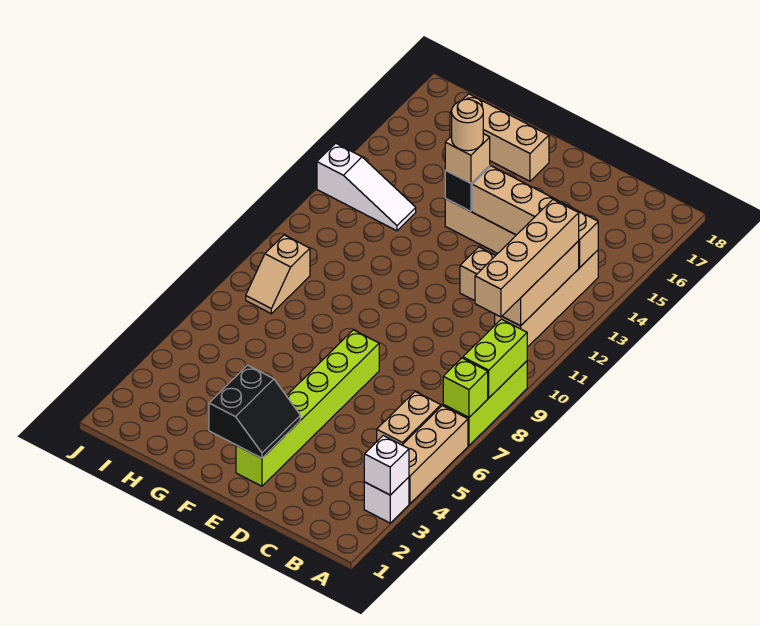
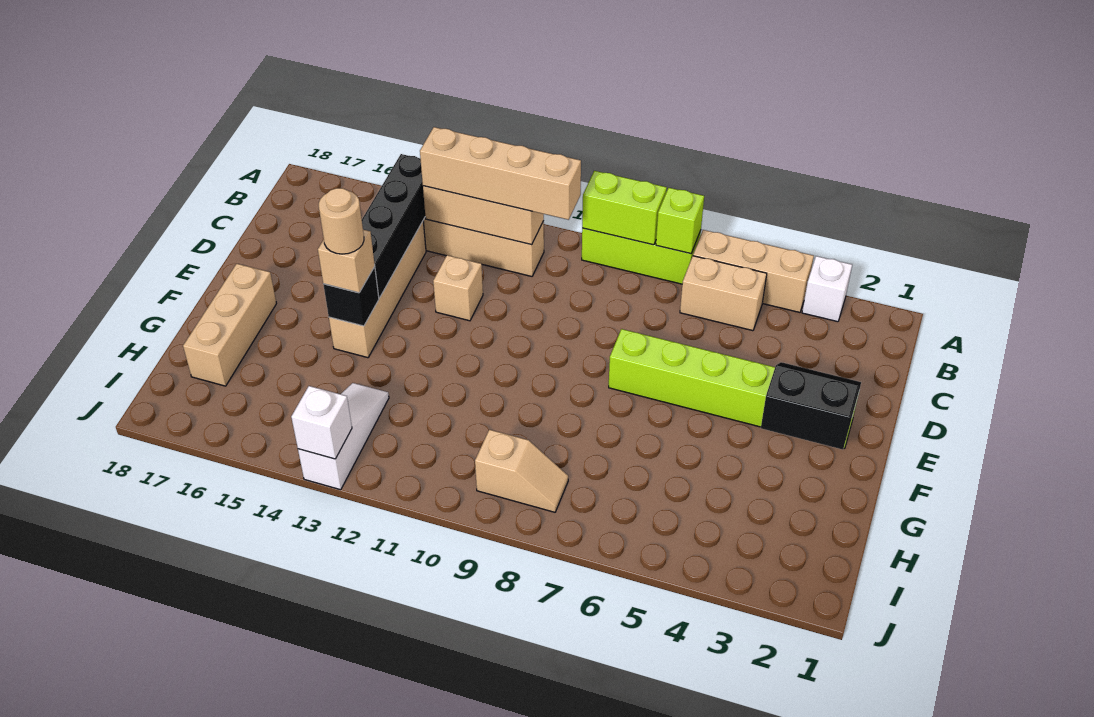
white brick A3 level 2 -> white brick J13 level 2
tan brick B14:E14 level 2 -> black brick B14:E14 level 2

